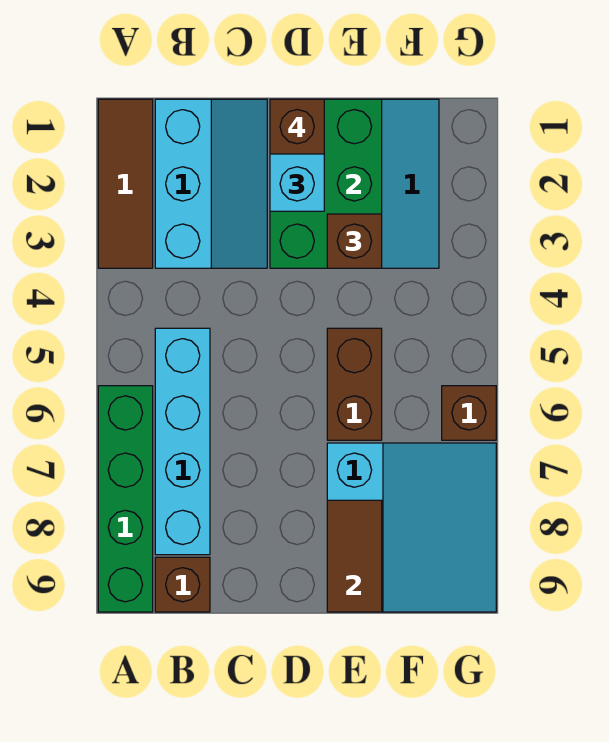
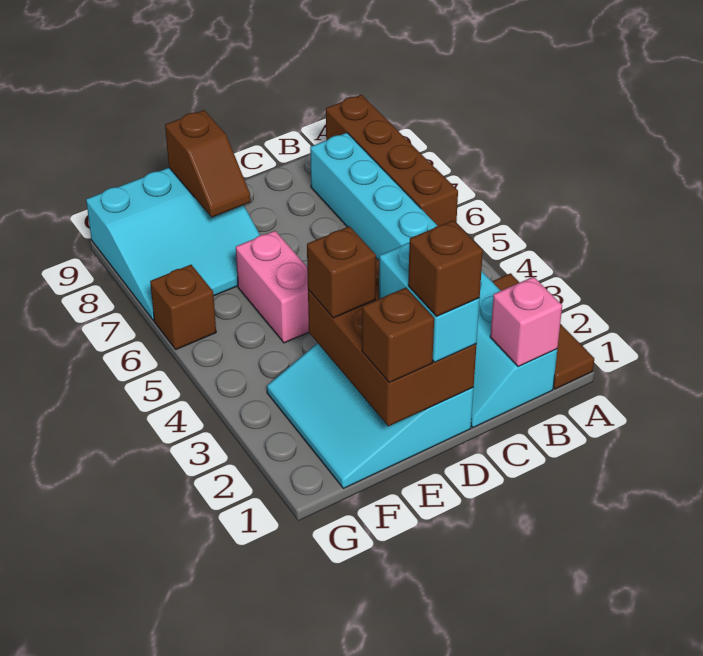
green brick A6:A9 level 1 -> brown brick A6:A9 level 1
none -> pink brick B1 level 2
brown brick B9 level 1 -> brown brick E1 level 3
green brick D1:E3 level 2 -> brown brick D1:E3 level 2
brown brick E5:E6 level 1 -> pink brick E5:E6 level 1
cyan slope E7:G9 level 1 top E -> cyan slope E7:G9 level 1 top 9
brown tile E8:E9 level 2 -> brown slope E8:E9 level 2 top 9

